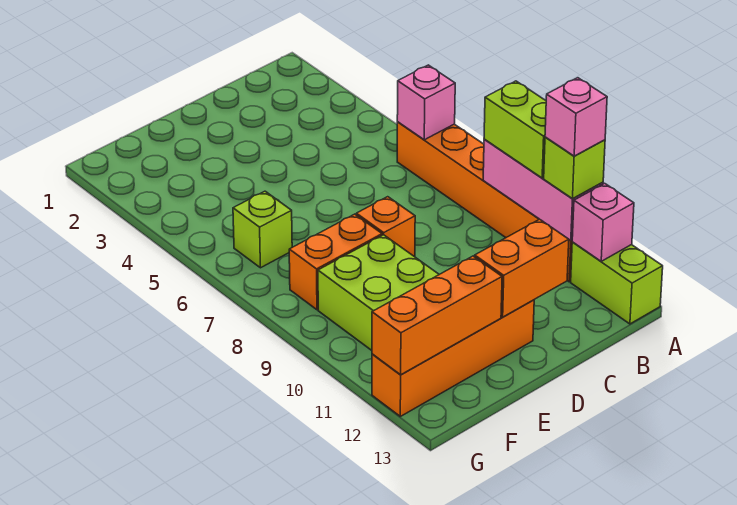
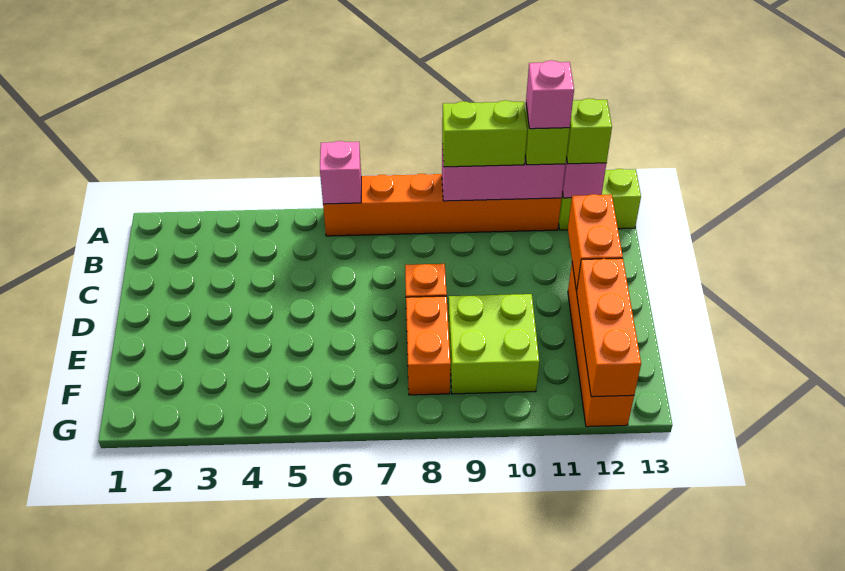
lime brick F6 level 1 -> lime brick A12 level 3

